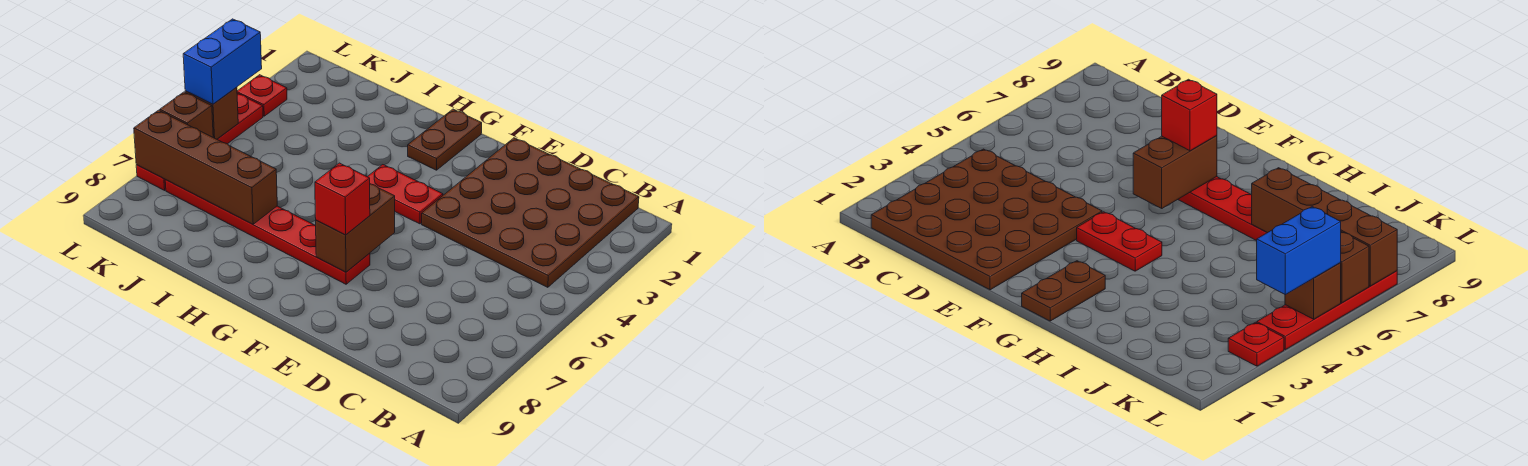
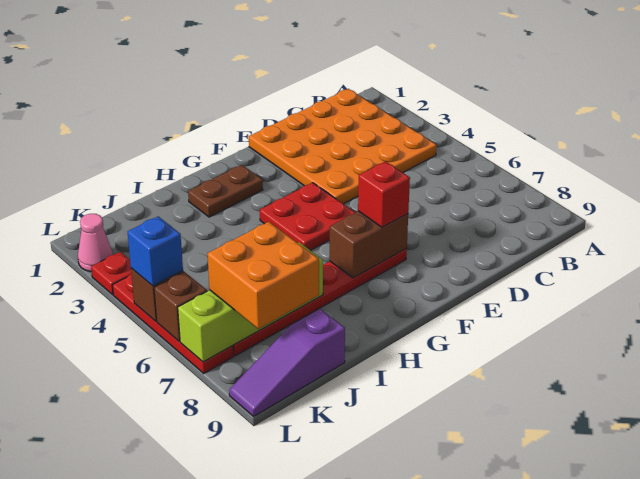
brown plate B1:E4 level 1 -> orange plate B1:E4 level 1
red plate F4:G4 level 1 -> red plate F4:G5 level 1
brown brick F6:F7 level 2 -> brown brick F7:G7 level 2
brown plate G1:G2 level 1 -> brown plate G2:H2 level 1
brown brick I7:L7 level 2 -> lime brick I7:L7 level 2
none -> orange brick J7:K8 level 3
none -> purple slope J9:L9 level 1 top J
none -> pink cone L2 level 1
blue brick L4:L5 level 3 -> blue brick L5 level 3

